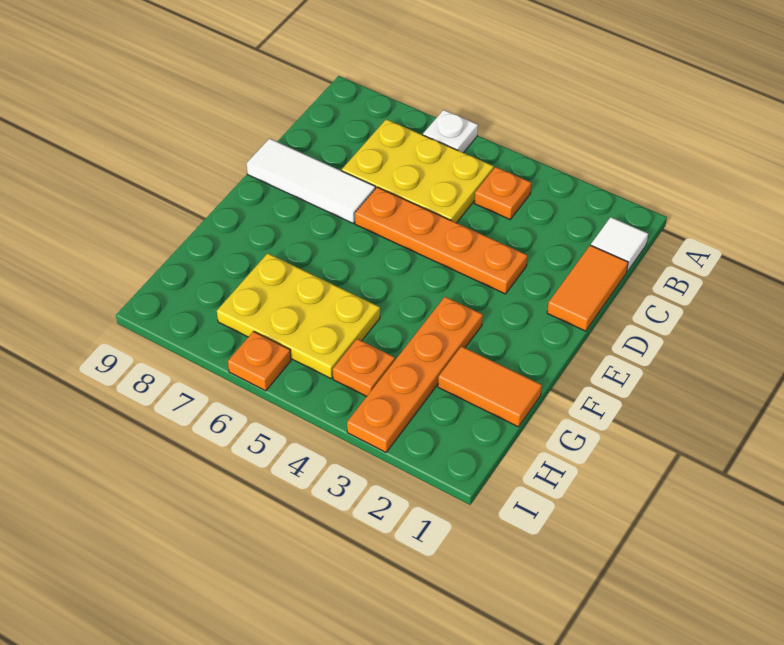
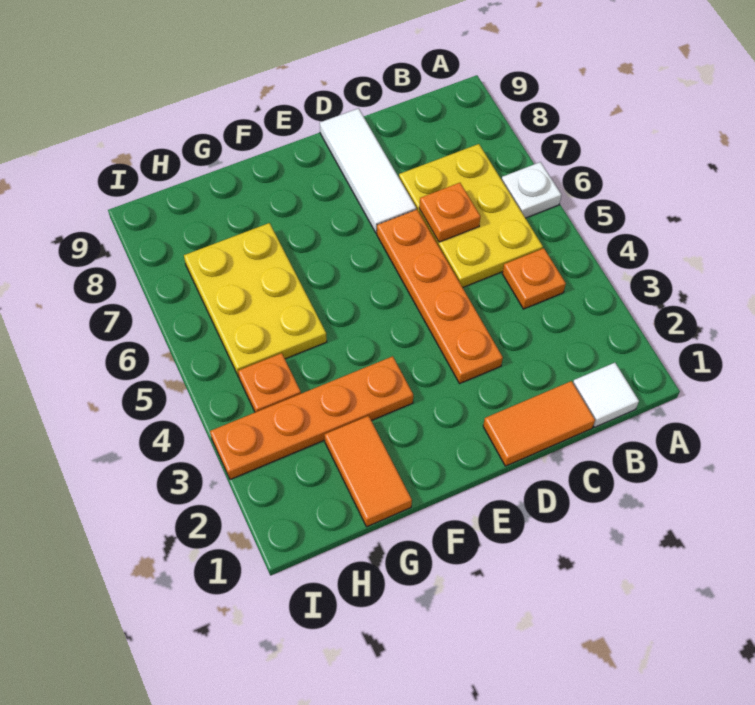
orange plate I6 level 1 -> orange plate C6 level 2

